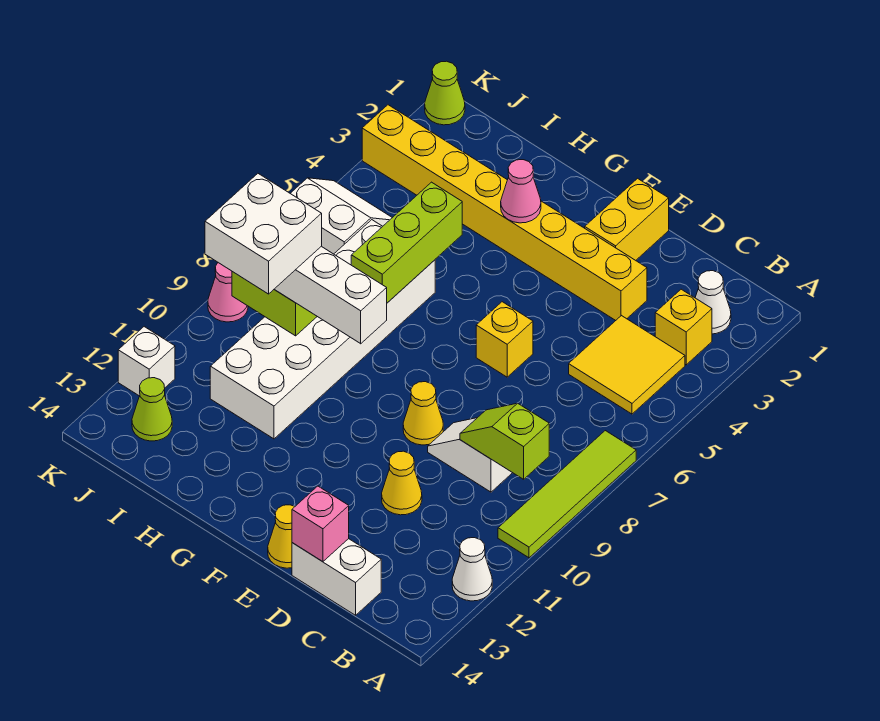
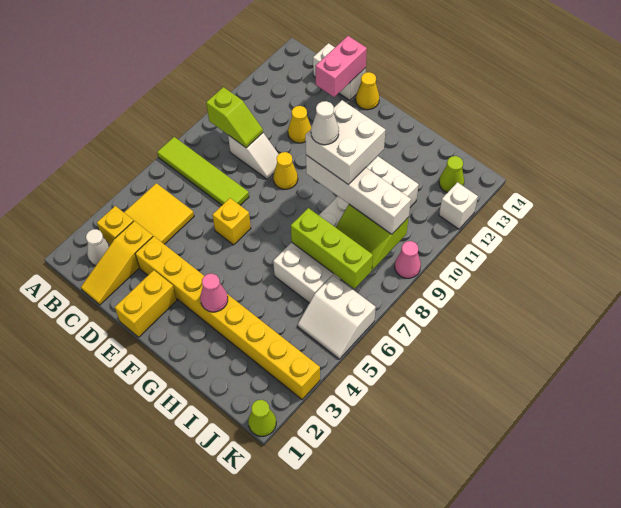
lime tile A7:A10 level 1 -> lime tile A7:D7 level 1
white cone A12 level 1 -> white cone G9 level 5
none -> yellow slope C1:C3 level 1 top 3
pink brick D14 level 2 -> pink brick D13:D14 level 2
lime brick H5:H7 level 2 -> lime brick H7:J7 level 2
white brick I9:J10 level 4 -> white brick G9:H10 level 4

